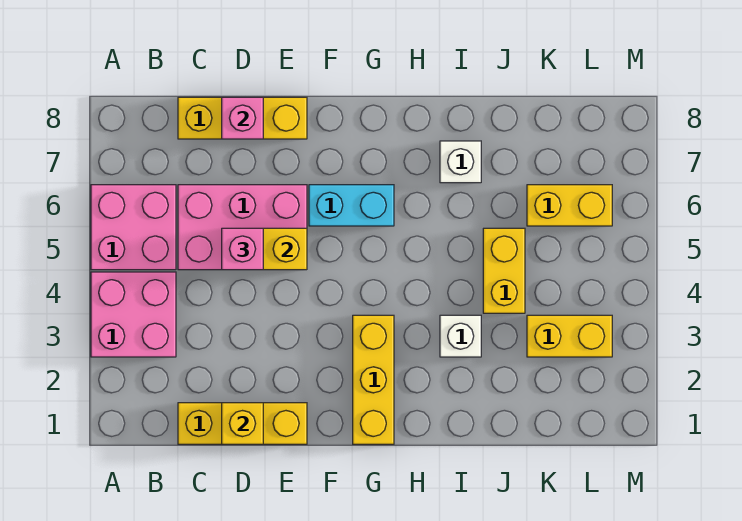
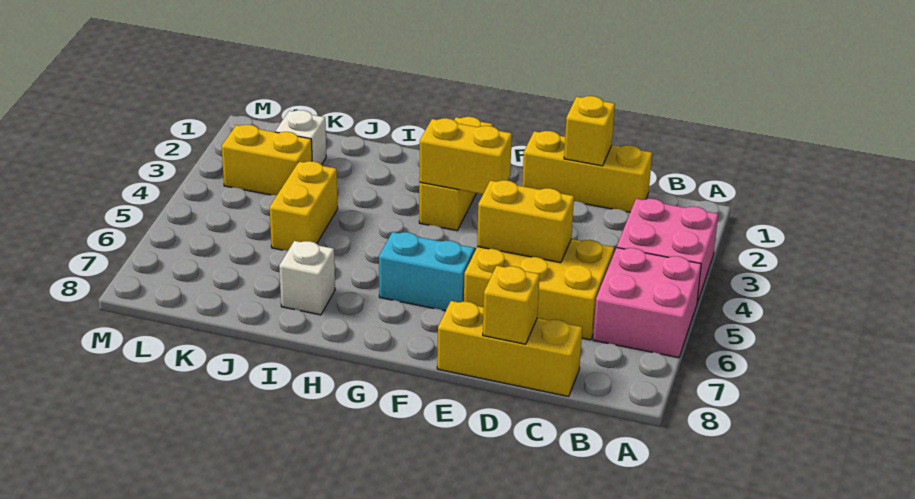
pink brick C5:E6 level 1 -> yellow brick C5:E6 level 1
pink brick D5 level 3 -> none
pink brick D8 level 2 -> yellow brick D8 level 2
white brick I3 level 1 -> white brick K2 level 1
yellow brick K6:L6 level 1 -> yellow brick F3:G3 level 2

